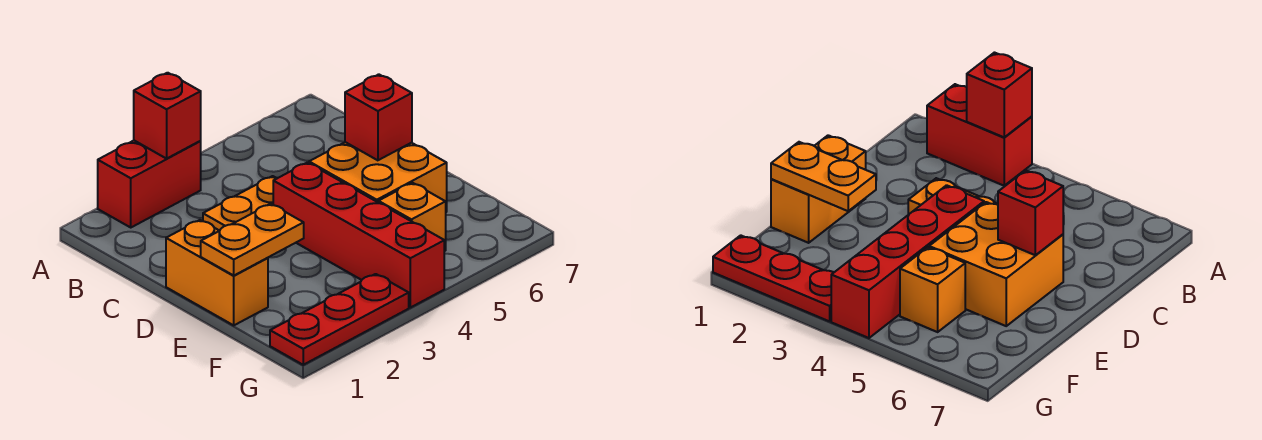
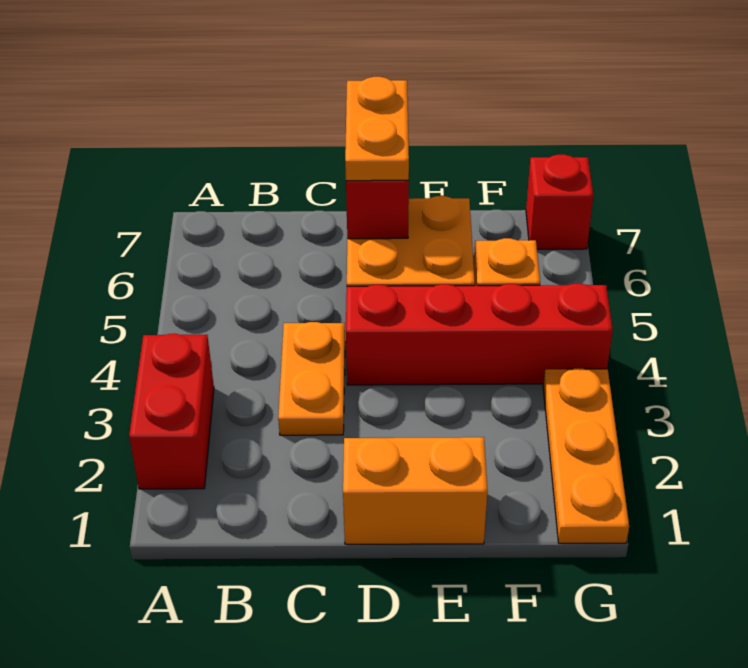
red brick A3 level 2 -> red brick G7 level 1
orange plate E1:E2 level 2 -> orange plate D6:D7 level 3
red plate G1:G3 level 1 -> orange plate G1:G3 level 1

